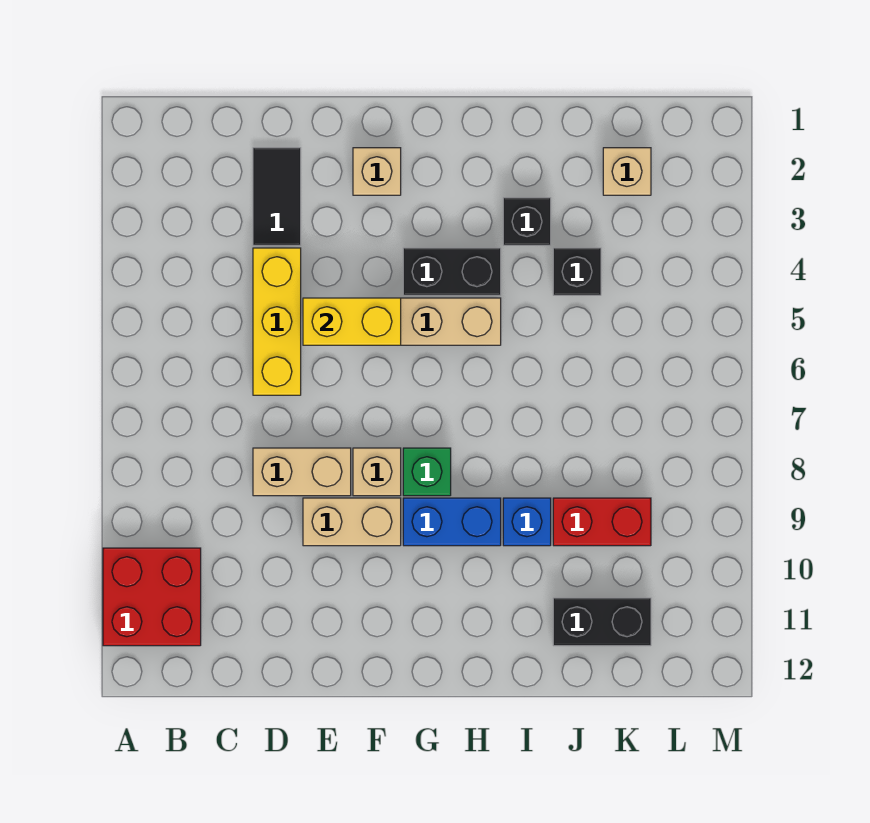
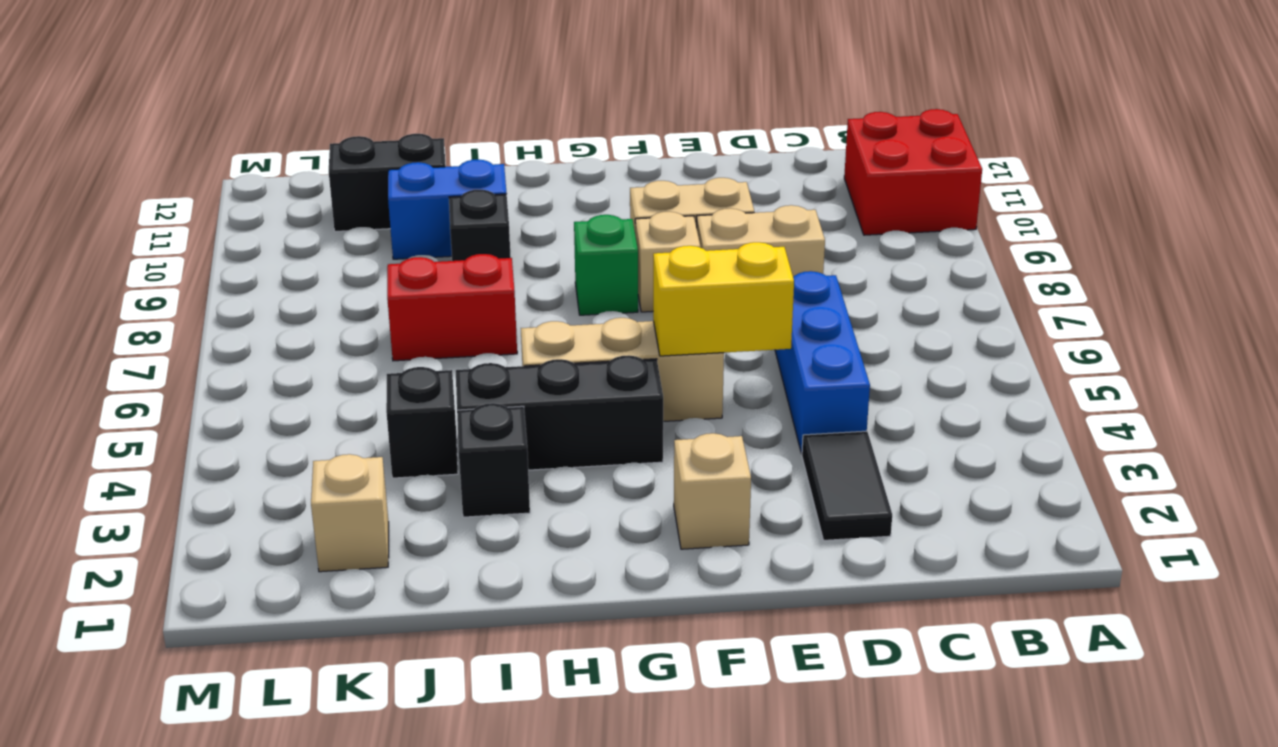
yellow brick D4:D6 level 1 -> blue brick D4:D6 level 1
black brick G4:H4 level 1 -> black brick G4:I4 level 1
blue brick G9:H9 level 1 -> blue brick I10:J10 level 1
blue brick I9 level 1 -> black brick I9 level 1
red brick J9:K9 level 1 -> red brick I7:J7 level 1

